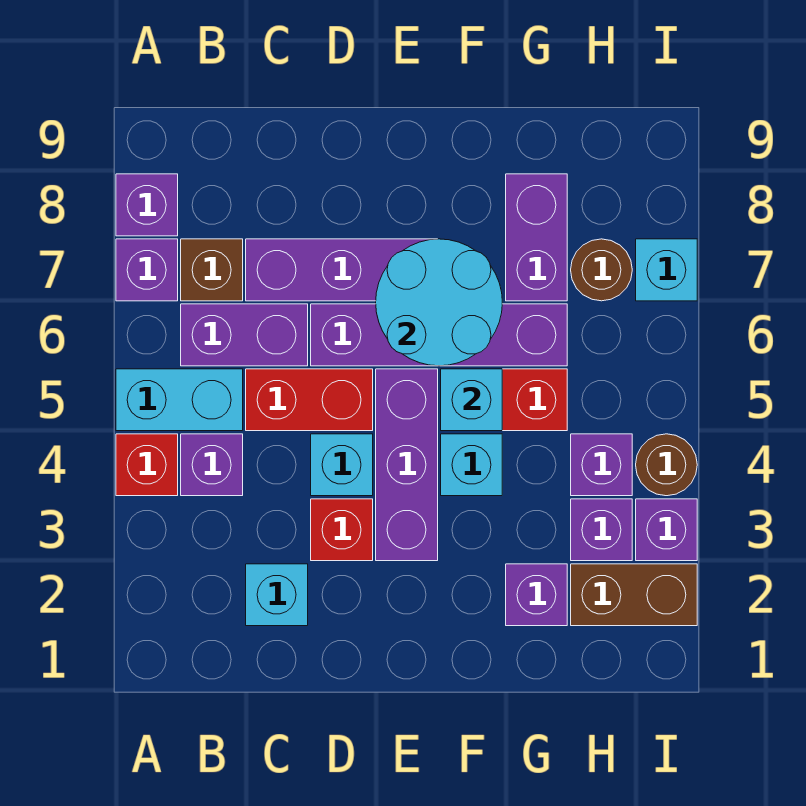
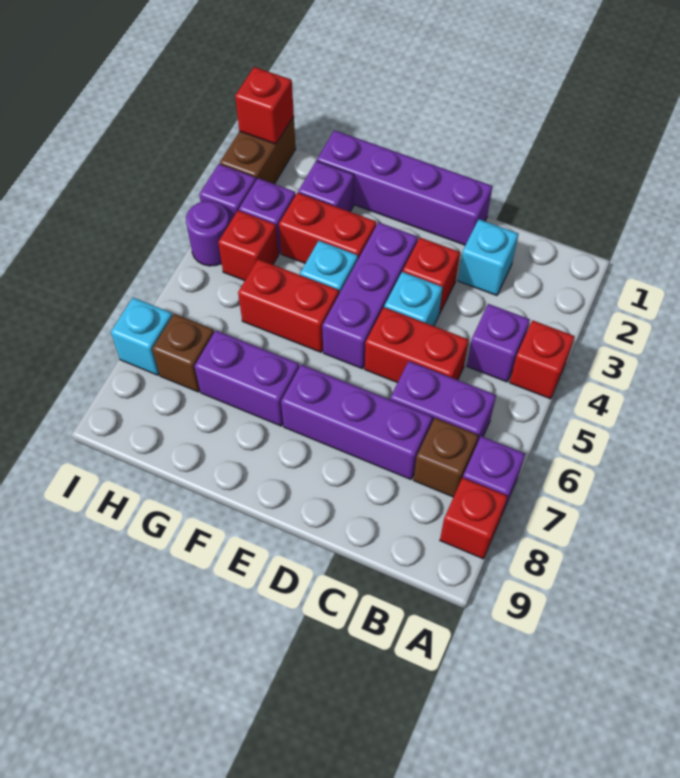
cyan brick A5:B5 level 1 -> none
purple brick A8 level 1 -> red brick A8 level 1
purple brick D6:G6 level 1 -> purple brick D1:G1 level 1
cyan round brick E6:F7 level 2 -> none
none -> red brick F3:G3 level 1
cyan brick F5 level 2 -> none
purple brick G7:G8 level 1 -> purple brick F7:G7 level 1
brown brick H2:I2 level 1 -> brown brick I1:I2 level 1
purple brick H4 level 1 -> red brick H4 level 1
brown round brick H7 level 1 -> brown brick H7 level 1
none -> red brick I1 level 2
brown round brick I4 level 1 -> purple round brick I4 level 1

